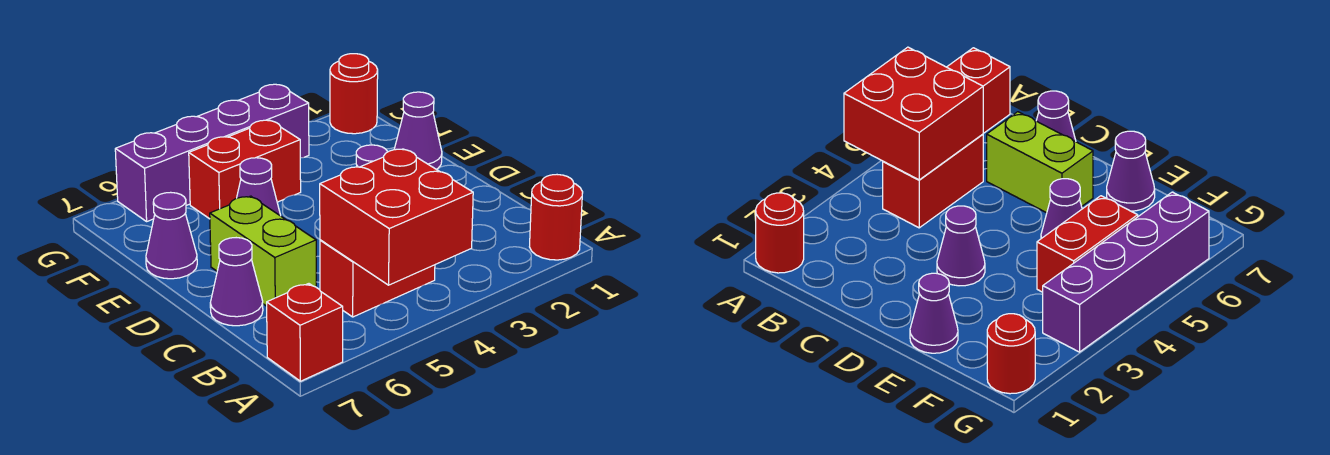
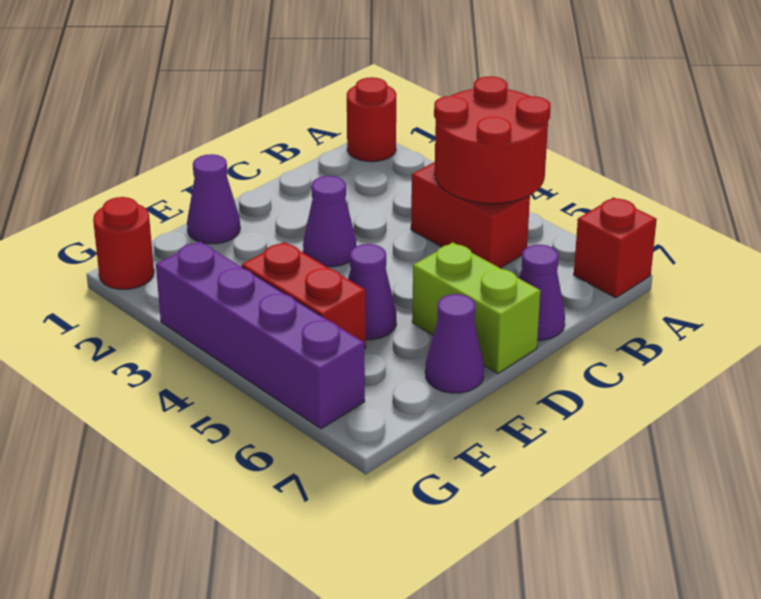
red brick A4:B5 level 2 -> red round brick A4:B5 level 2
lime brick C6:D6 level 1 -> lime brick D6:D7 level 1

